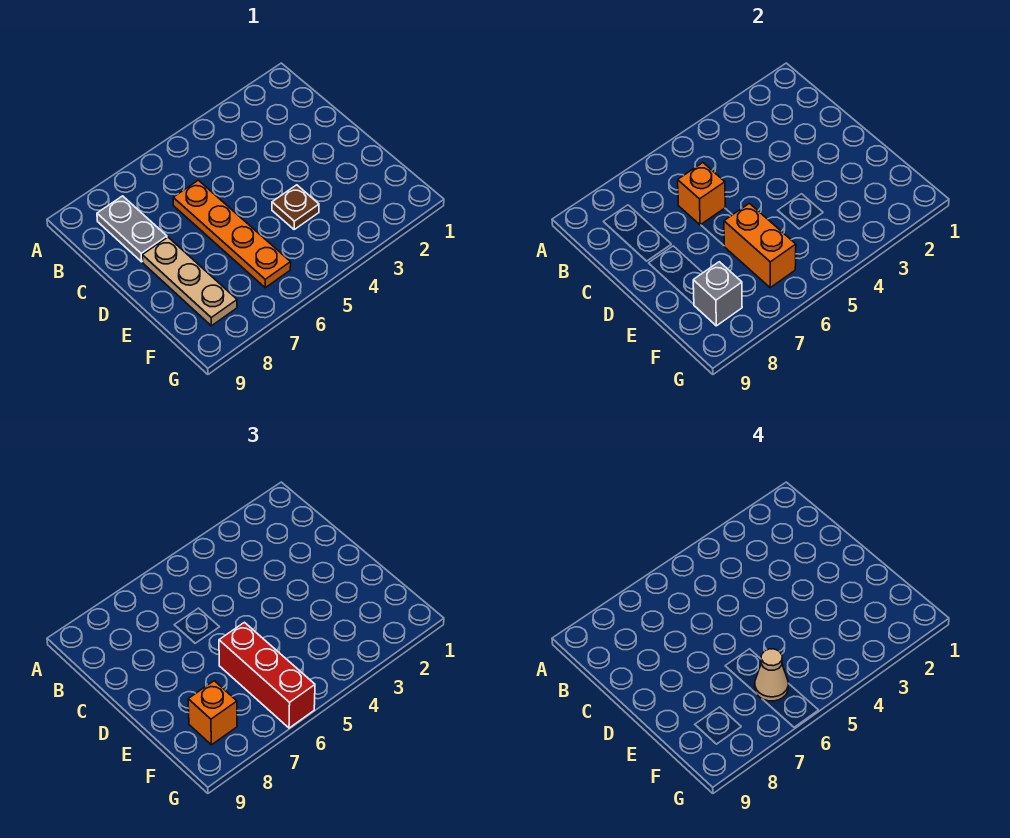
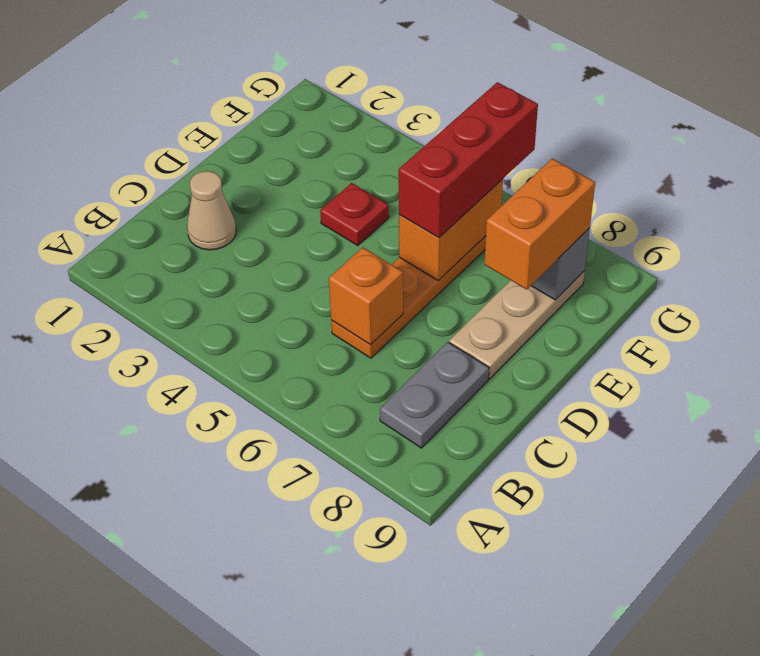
brown plate E4 level 1 -> red plate E4 level 1
tan cone F6 level 4 -> tan cone C2 level 1
orange brick F8 level 3 -> orange brick E8:F8 level 3

